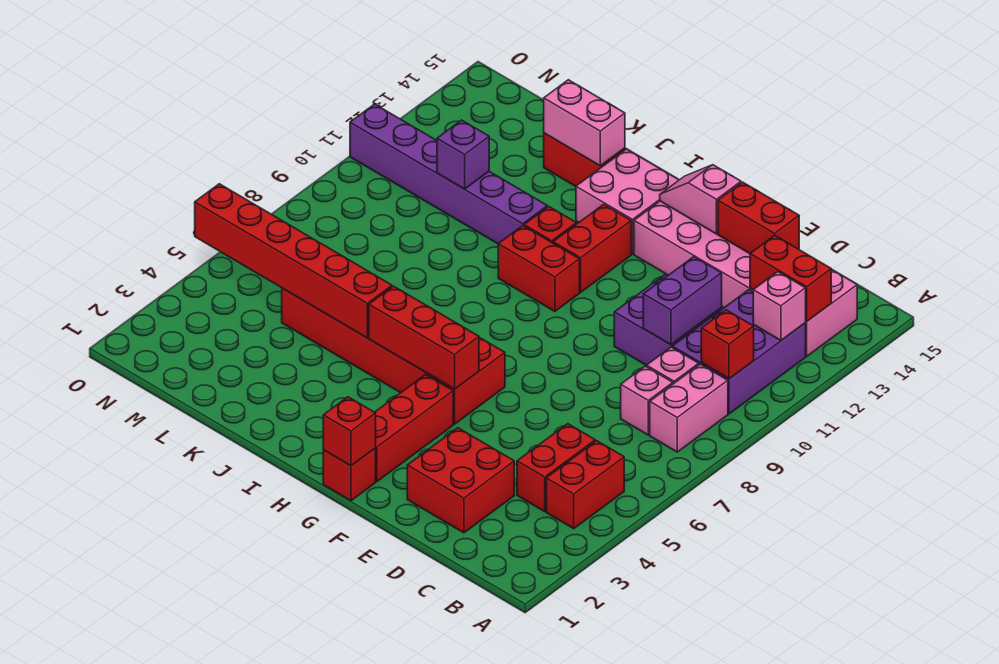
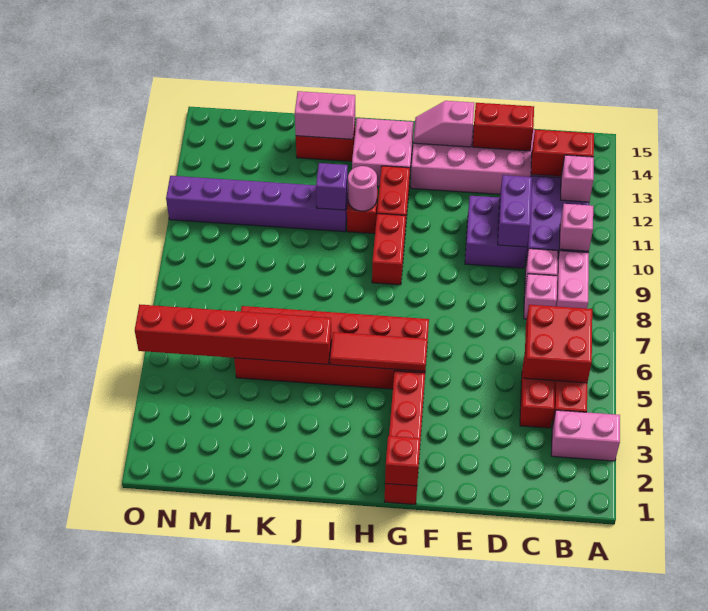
none -> pink brick A3:B3 level 1
red brick B10 level 2 -> pink brick B10 level 2
red brick D2:E3 level 1 -> red brick B5:C6 level 2
red brick G5:I5 level 2 -> red tile G5:I5 level 2
red brick H10:I10 level 1 -> red brick H9:H10 level 1
none -> pink round brick I11 level 2
purple brick L11 level 2 -> purple brick J11 level 2

